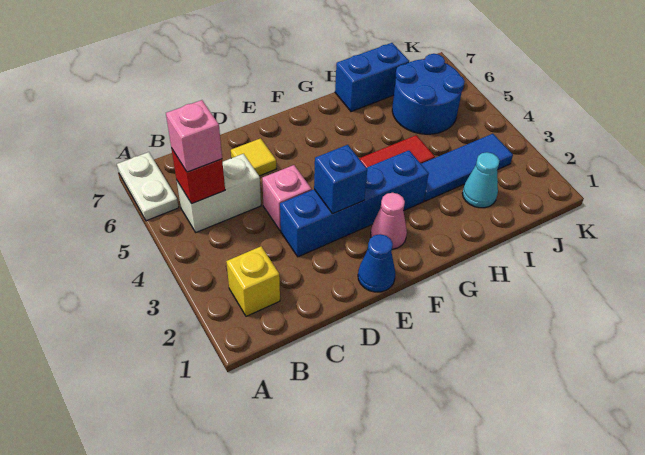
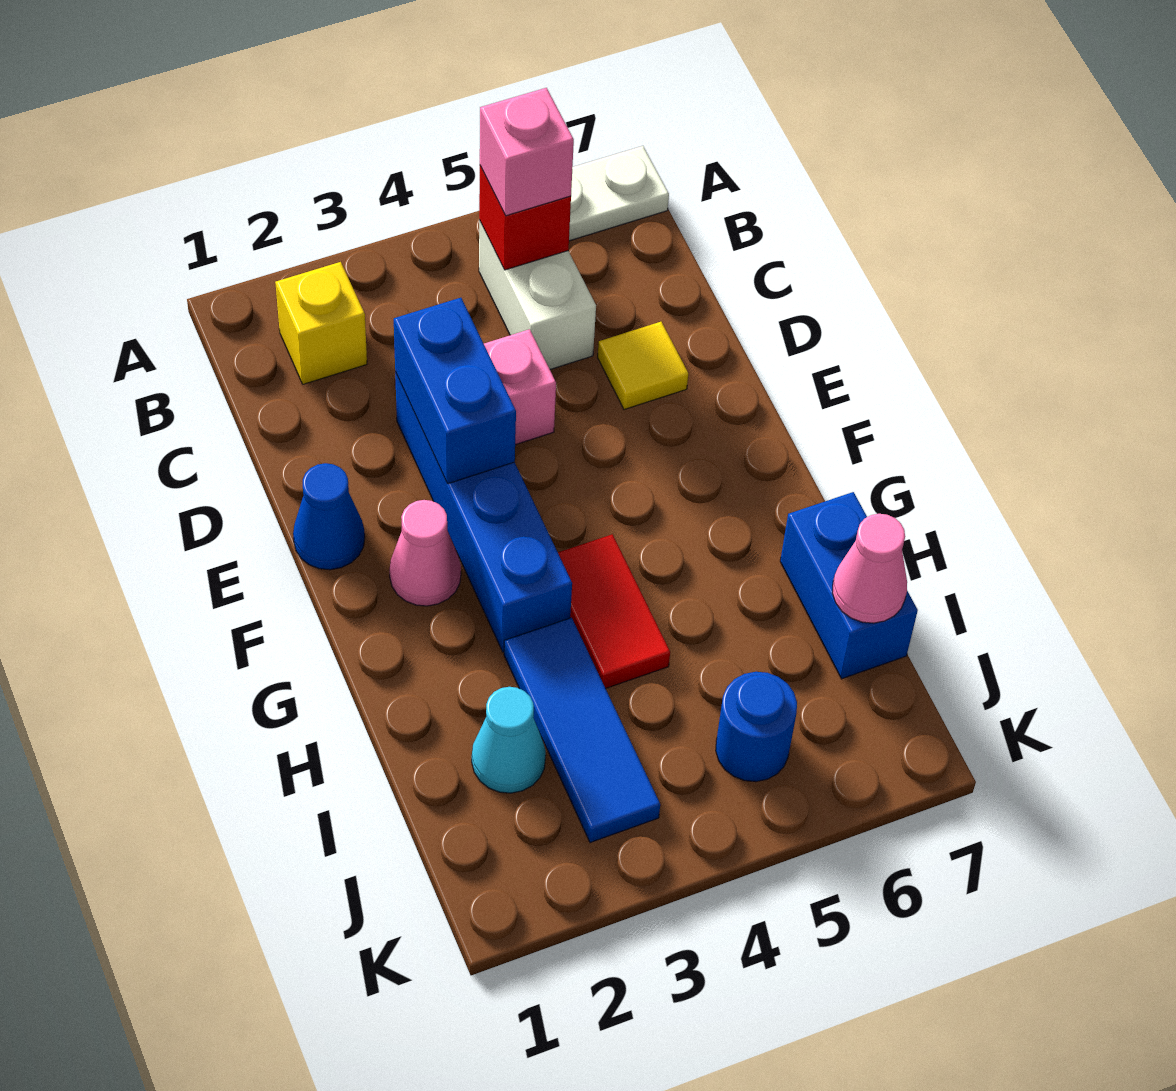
blue brick E3 level 2 -> blue brick D3:E3 level 2
blue round brick I5:J6 level 1 -> blue round brick J5 level 1
none -> pink cone I7 level 2

